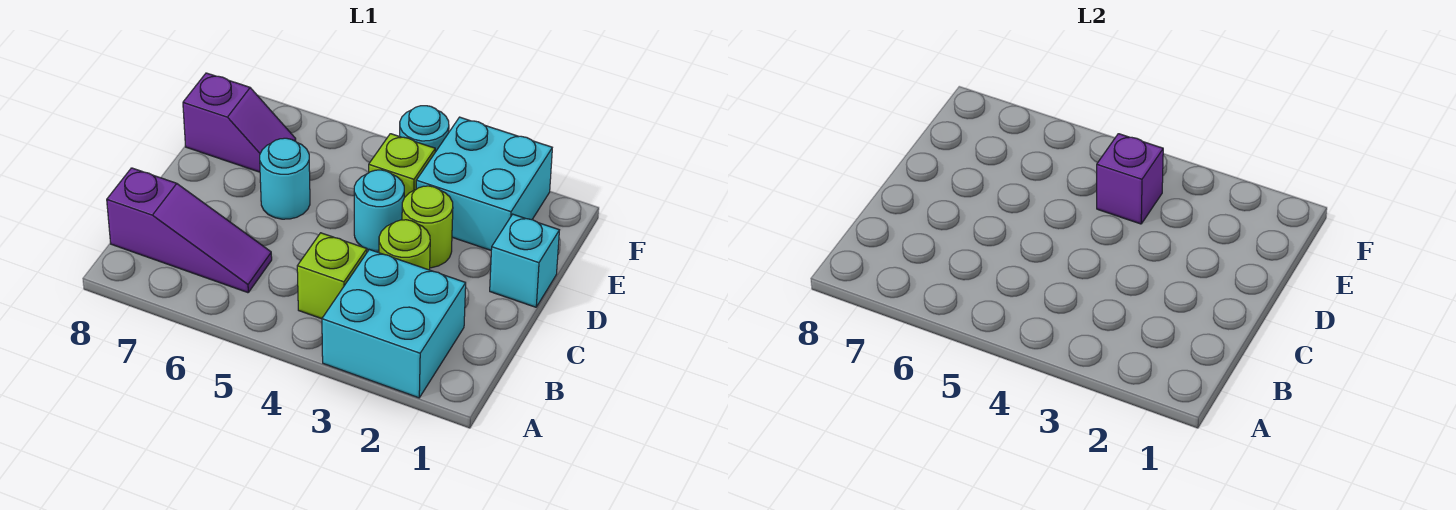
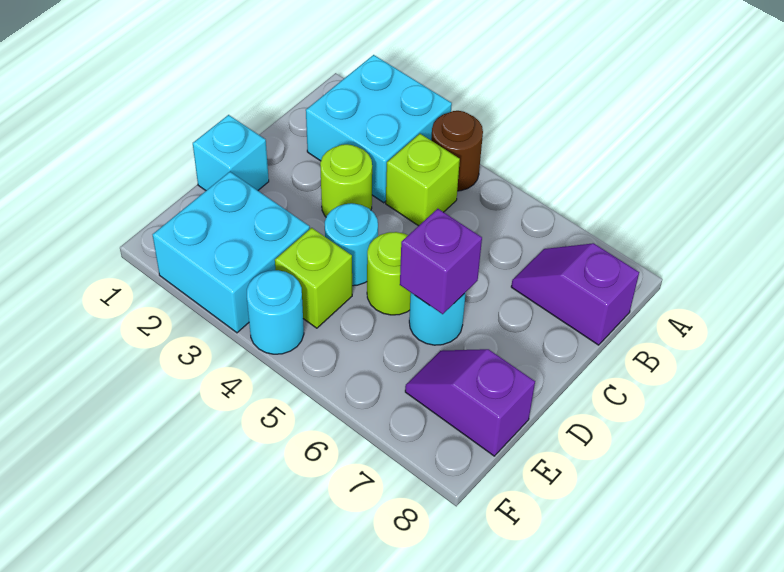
none -> brown round brick A4 level 1
purple slope B6:B8 level 1 top 8 -> purple slope B7:B8 level 1 top 8
lime round brick D3 level 1 -> lime round brick D5 level 1
purple brick E4 level 2 -> purple brick D6 level 2

